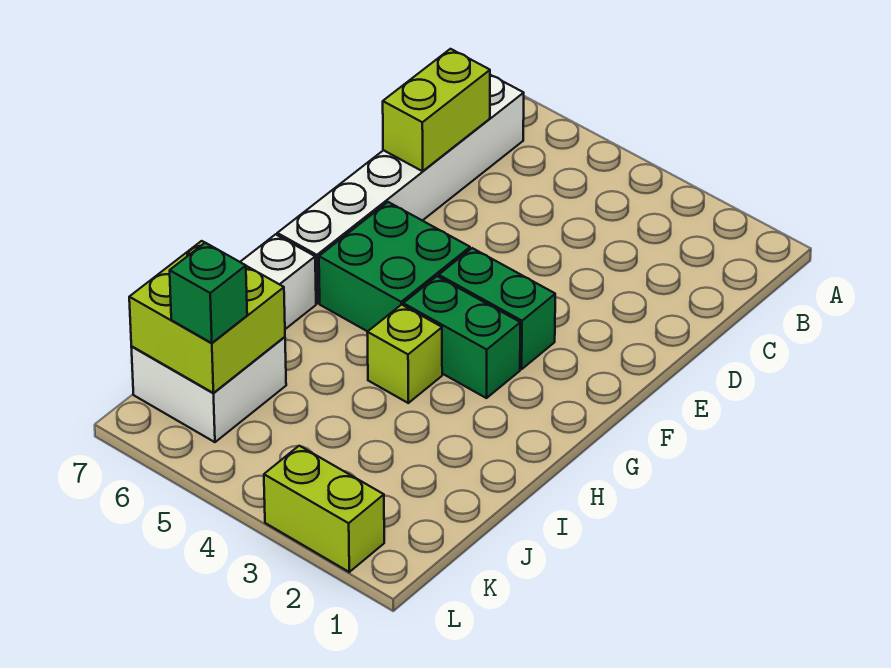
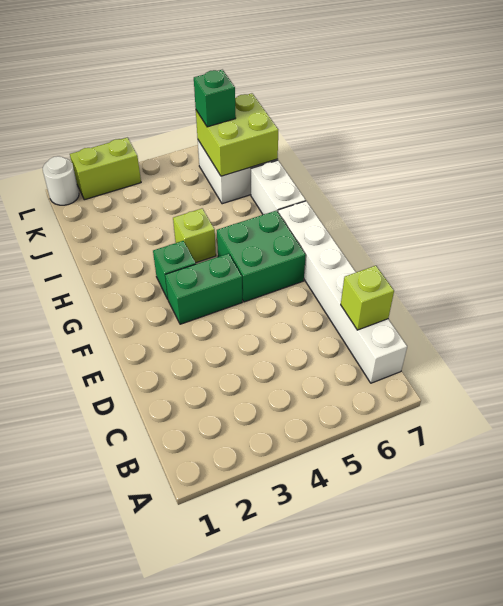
lime brick C7:D7 level 2 -> lime brick C7 level 2
green brick G3:G4 level 1 -> green brick G3 level 1
none -> white round brick L1 level 1

